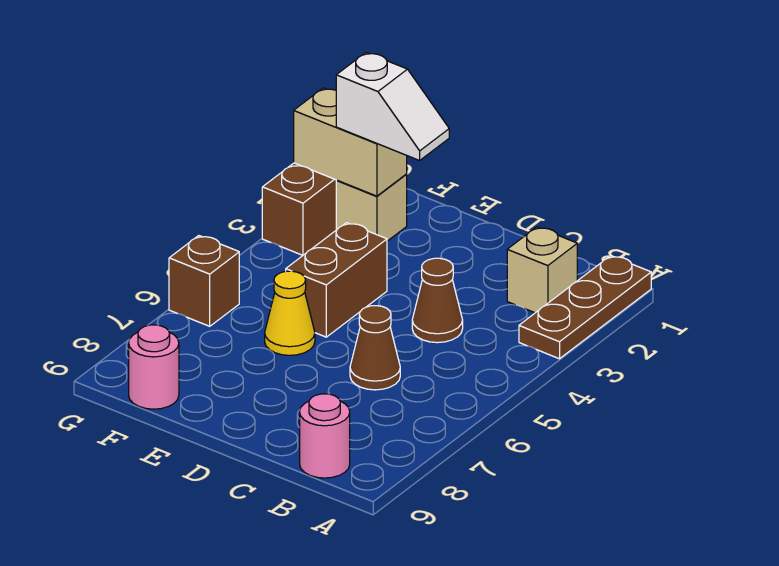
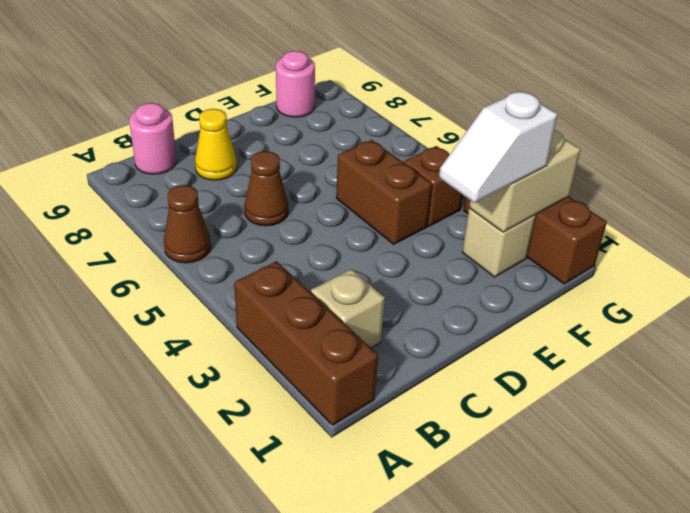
brown plate A1:A3 level 1 -> brown brick A1:A3 level 1
brown cone C4 level 1 -> brown cone A6 level 1
yellow cone E6 level 1 -> yellow cone C8 level 1
brown brick G6 level 1 -> brown brick F4 level 1

